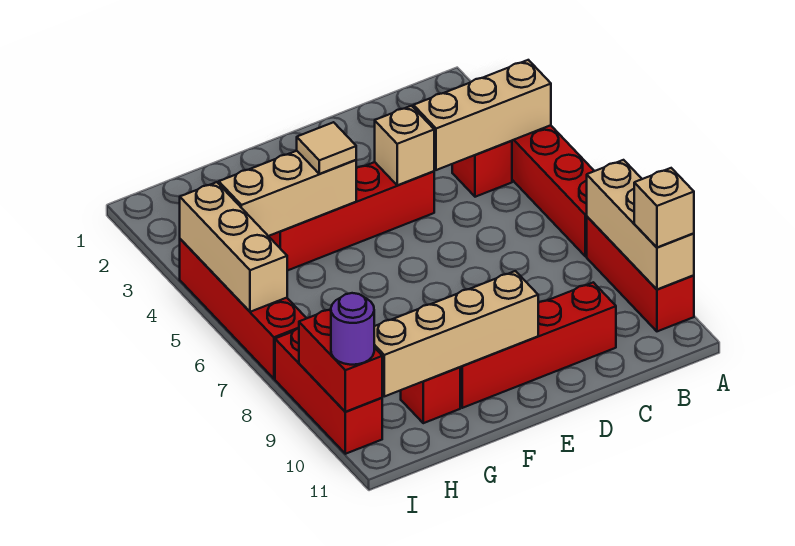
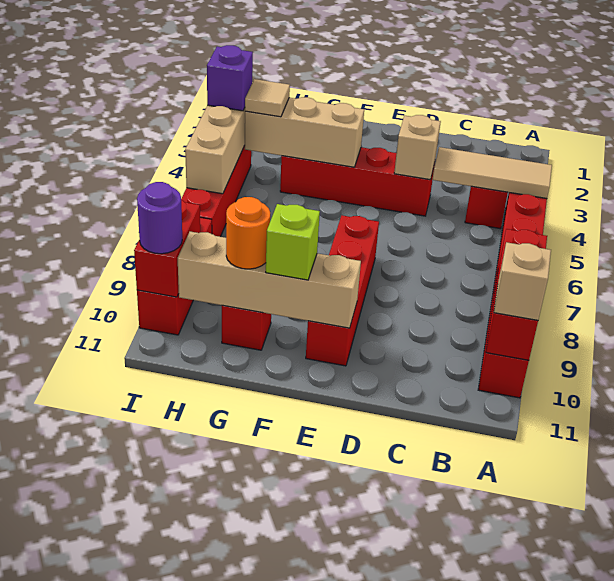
tan brick A4:C4 level 2 -> tan tile A4:C4 level 2
tan brick A8:A10 level 2 -> red brick A8:A10 level 2
red brick C10:F10 level 1 -> red brick E7:E10 level 1
tan tile F4 level 3 -> tan tile H4 level 3
none -> lime brick F10 level 3
none -> orange round brick G10 level 3
none -> purple brick I4 level 3

